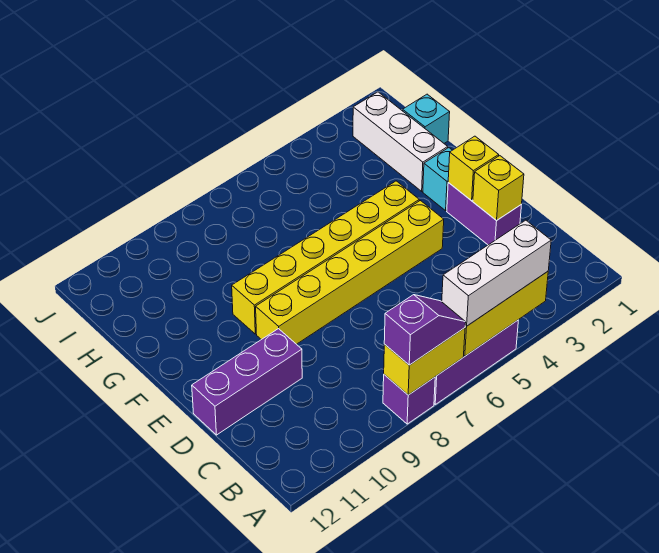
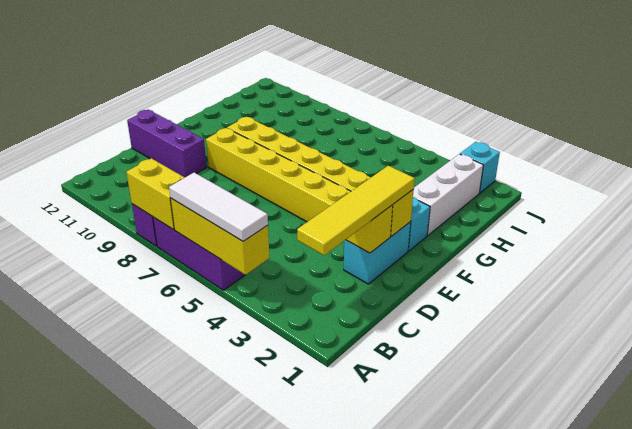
white brick A4:A6 level 3 -> white tile A4:A6 level 3
purple slope A7:A8 level 3 top 8 -> none
none -> yellow tile B2:E2 level 3
purple brick D2:E2 level 1 -> cyan brick D2:E2 level 1
cyan brick H1 level 1 -> cyan brick J2 level 1

